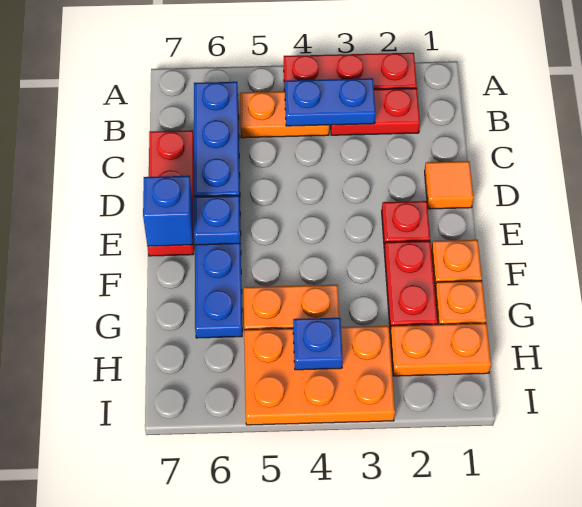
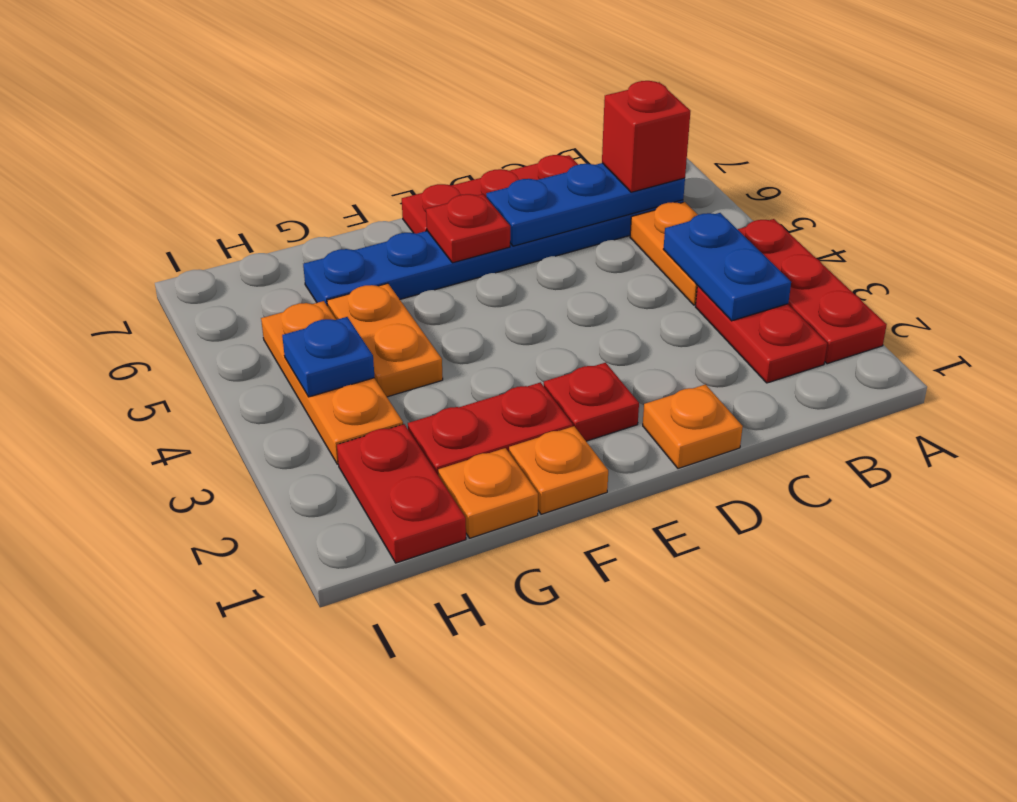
none -> red brick B6 level 3
orange tile D1 level 1 -> orange plate D1 level 1
blue plate E6 level 2 -> red plate E6 level 2
blue brick E7 level 2 -> none
orange plate H1:H2 level 1 -> red plate H1:H2 level 1
orange plate H3:I5 level 1 -> orange plate H3:H5 level 1

